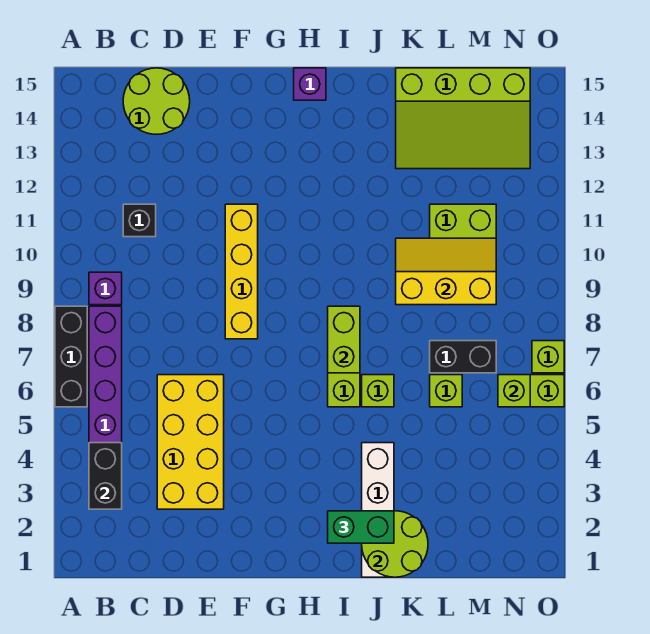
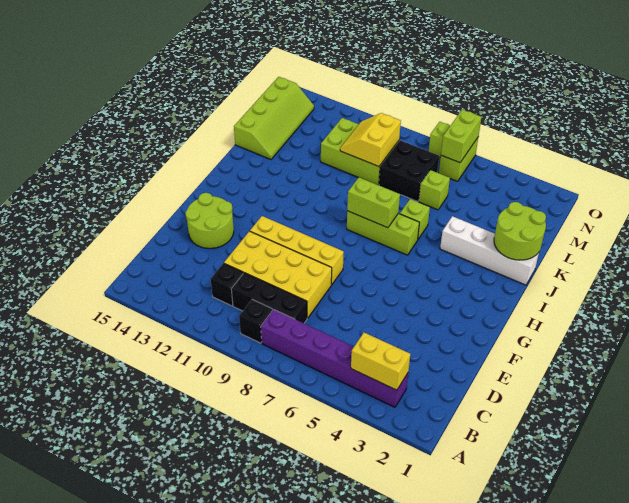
black brick A6:A8 level 1 -> black brick C8:C10 level 1
black brick B3:B4 level 2 -> yellow brick B3:B4 level 2
purple brick B9 level 1 -> black brick B9 level 1
lime round brick C14:D15 level 1 -> lime round brick E13:F14 level 1
yellow brick D3:E6 level 1 -> yellow brick D8:E11 level 1
purple brick H15 level 1 -> none
green brick I2:J2 level 3 -> none
yellow slope K9:M10 level 2 top 9 -> yellow slope L9:M10 level 2 top 9
lime slope K13:N15 level 1 top 15 -> lime slope K14:N15 level 1 top 15
black brick L7:M7 level 1 -> black brick L7:M8 level 1
lime brick N6 level 2 -> lime brick N6:O6 level 2

